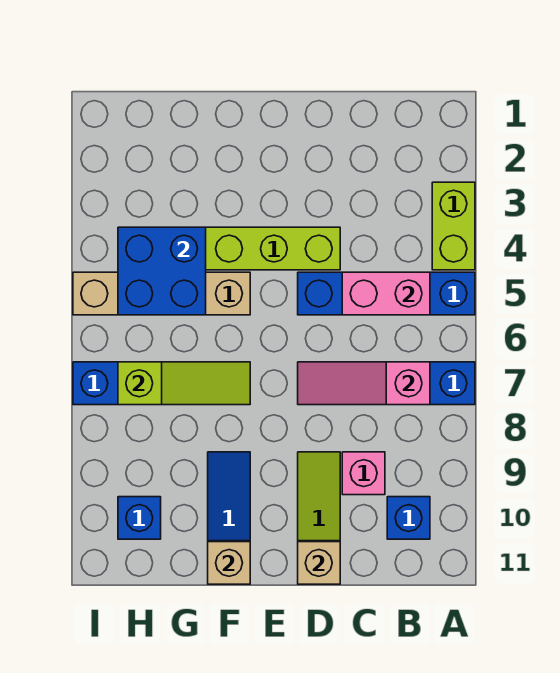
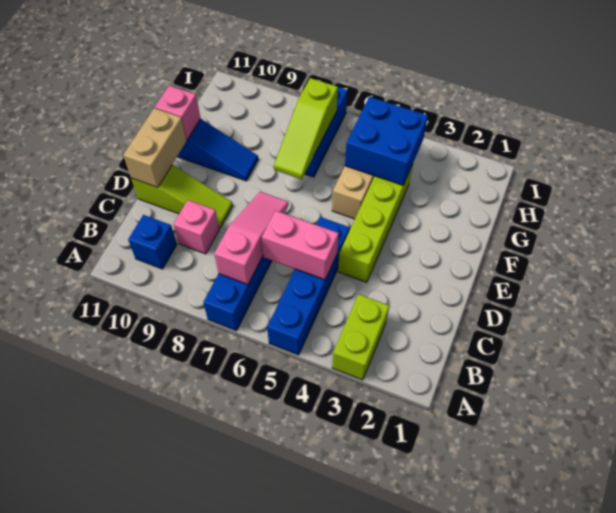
lime brick A3:A4 level 1 -> lime brick A3:B3 level 1
pink brick B5:C5 level 2 -> pink brick C5:C6 level 2
tan brick D11 level 2 -> tan brick D11:E11 level 2
tan brick F11 level 2 -> pink brick F11 level 2
blue brick H10 level 1 -> none

